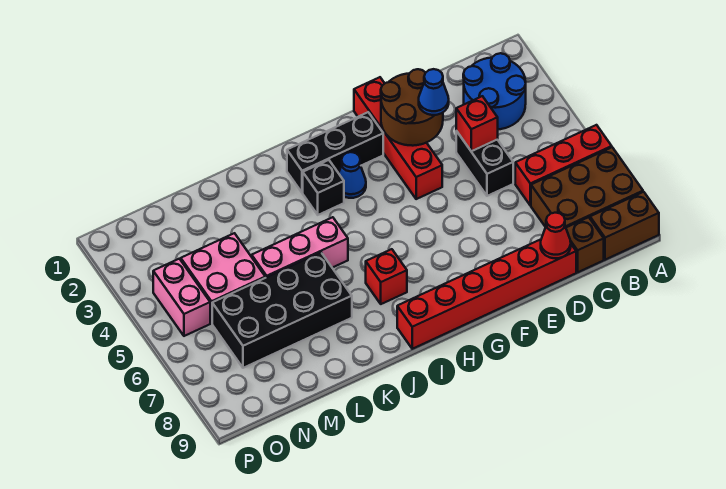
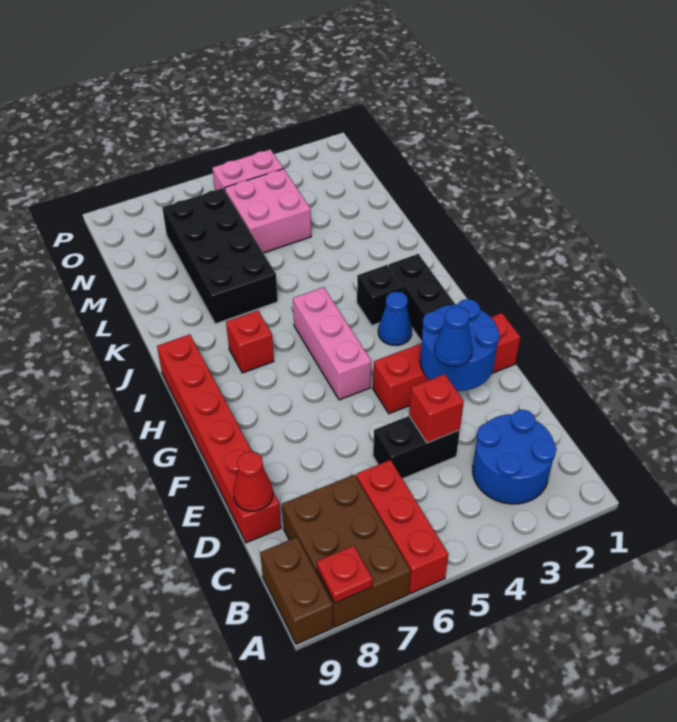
none -> red plate A8 level 2
brown brick C9 level 1 -> none
brown round brick E2:F3 level 2 -> blue round brick E2:F3 level 2
pink brick J5:L5 level 1 -> pink brick G5:I5 level 1

